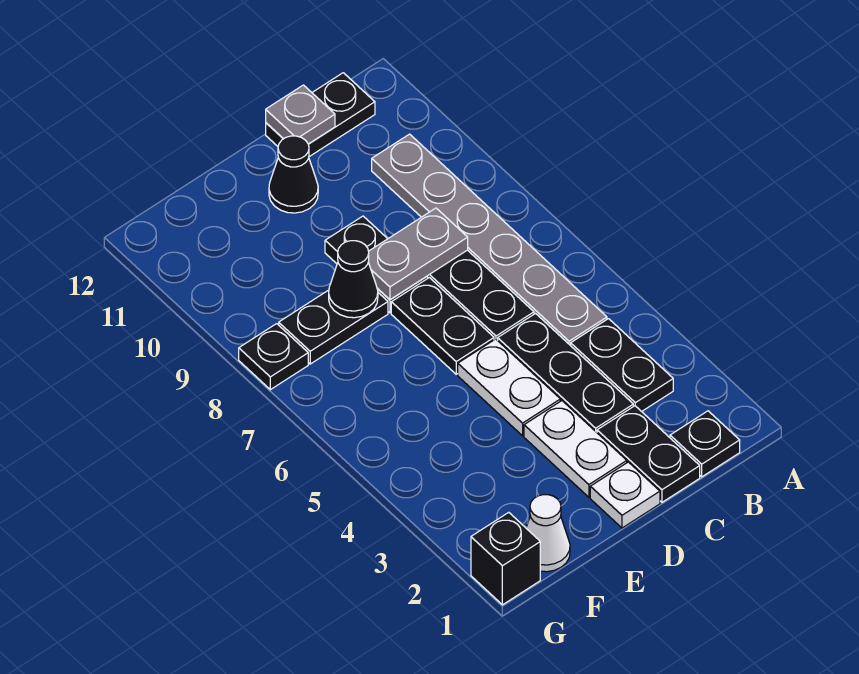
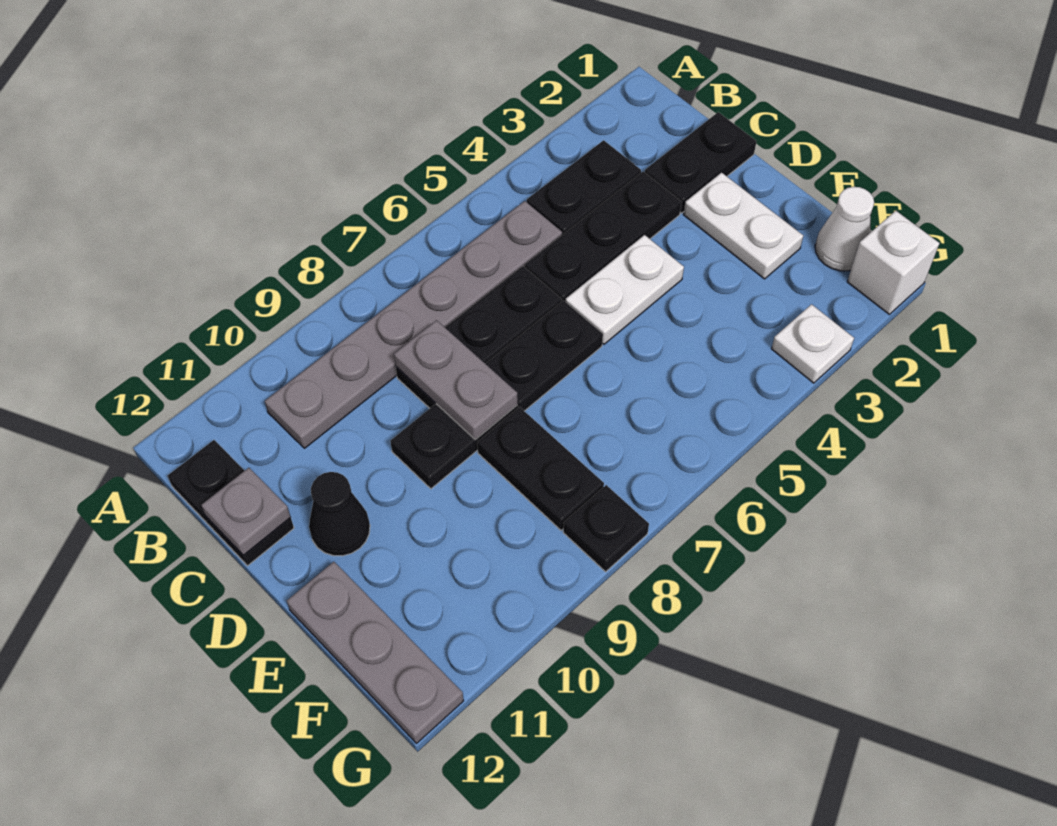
black plate B1 level 1 -> none
white plate D1 level 1 -> white plate G3 level 1
white plate D2:D3 level 1 -> white plate D2:E2 level 1
black cone E8 level 2 -> none
none -> grey plate E12:G12 level 1
black brick G1 level 1 -> white brick G1 level 1

